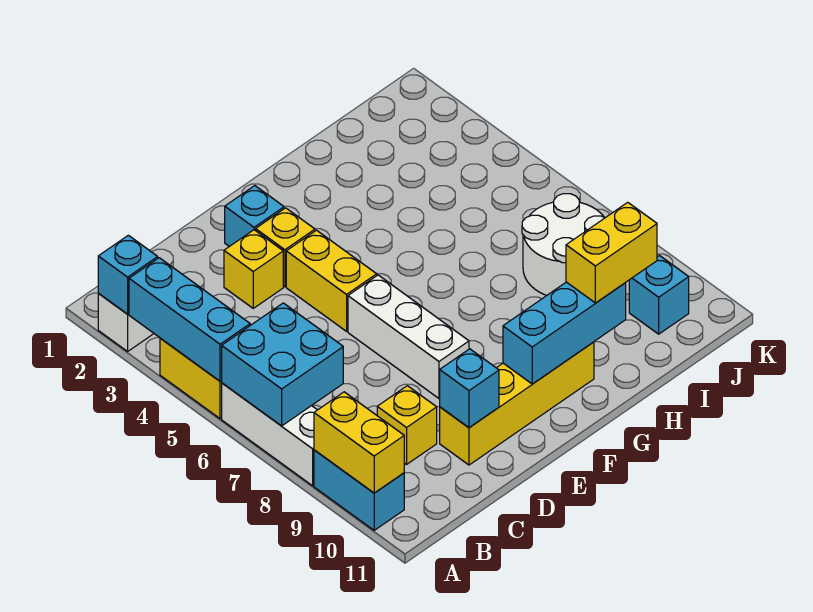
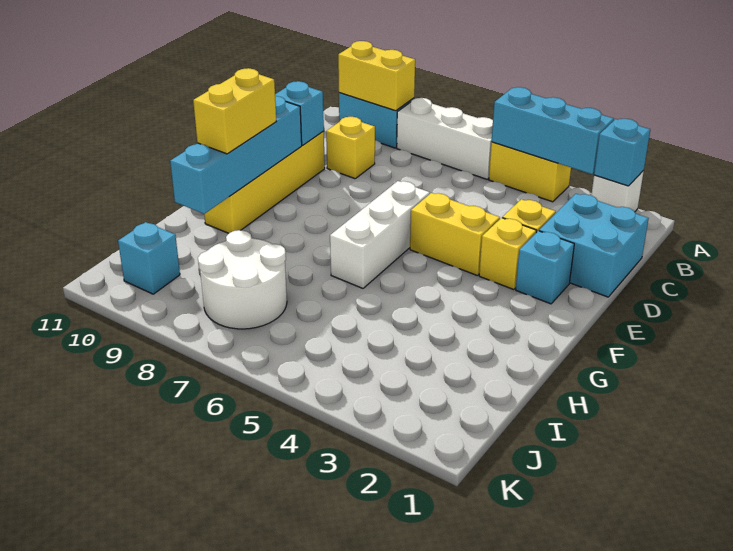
cyan brick A6:B7 level 2 -> cyan brick C1:D2 level 1
white brick E6:E8 level 1 -> white brick E6:G6 level 1
cyan brick F10:H10 level 2 -> cyan brick E10:H10 level 2
yellow brick H10:I10 level 3 -> yellow brick F10:G10 level 3

